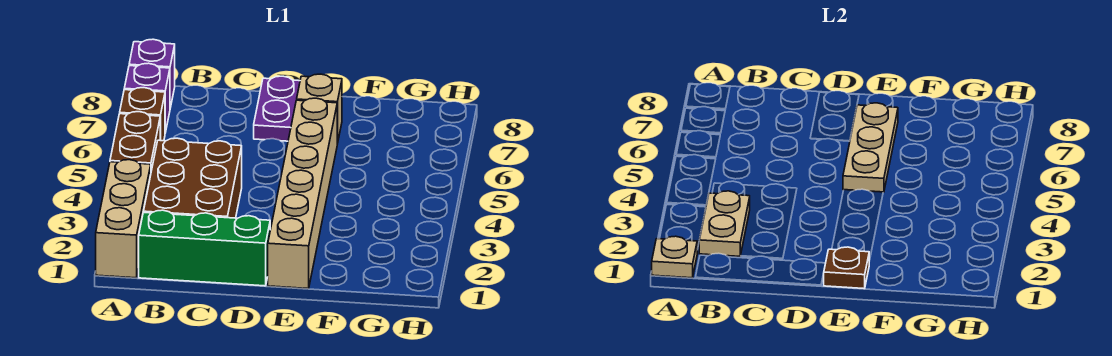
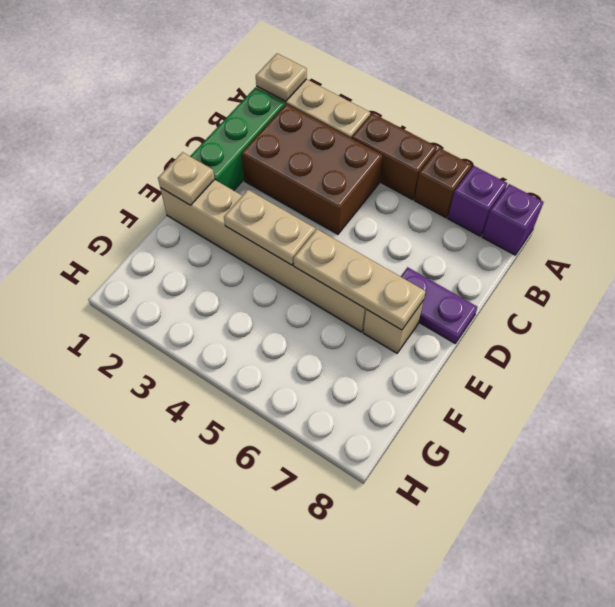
tan plate B2:B3 level 2 -> tan plate E3:E4 level 2
brown plate E1 level 2 -> tan plate E1 level 2

